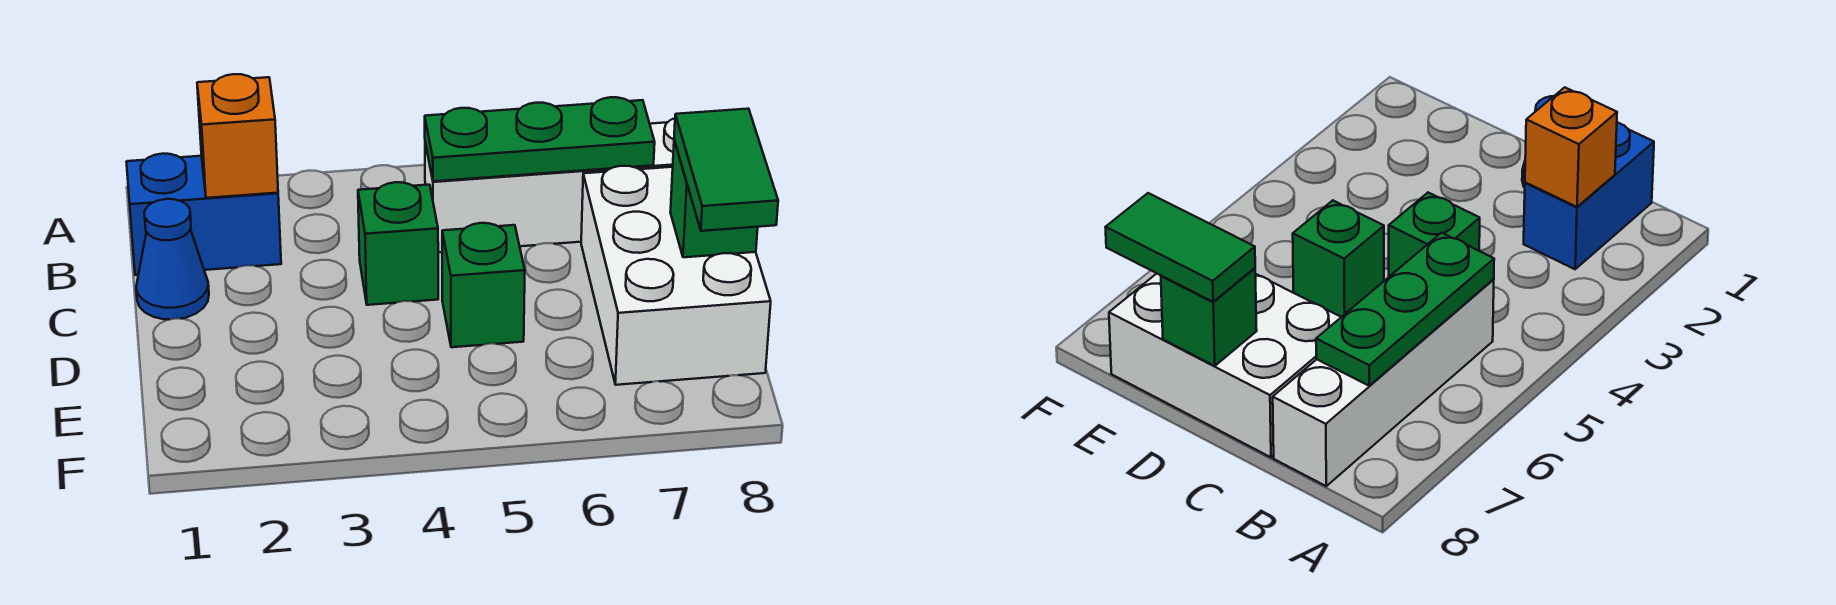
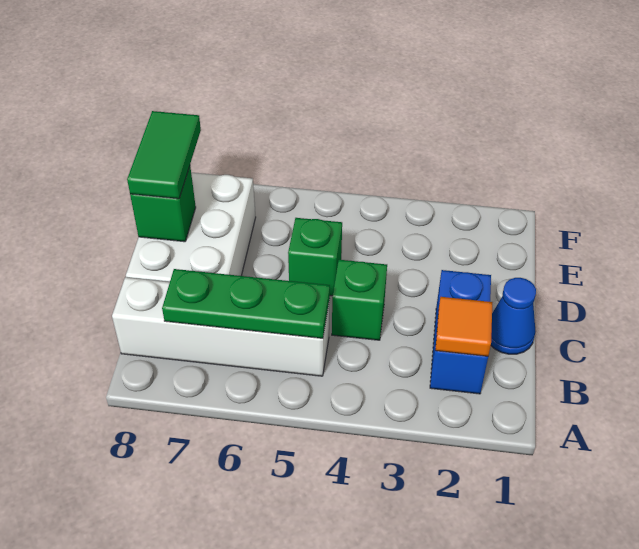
blue brick B1:B2 level 1 -> blue brick B2:C2 level 1
orange brick B2 level 2 -> orange tile B2 level 2

